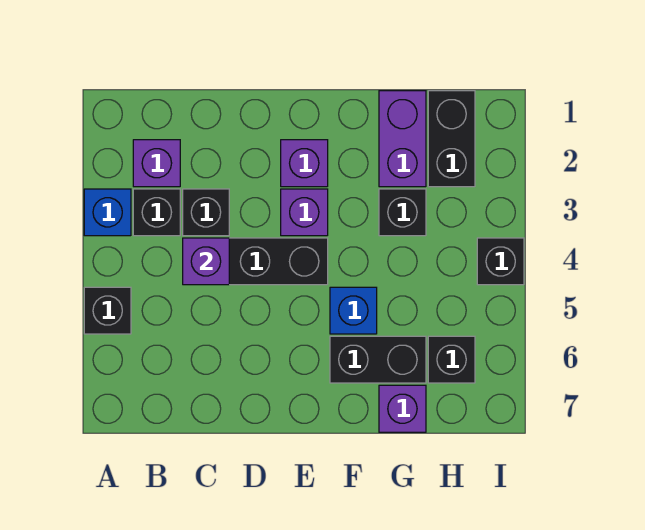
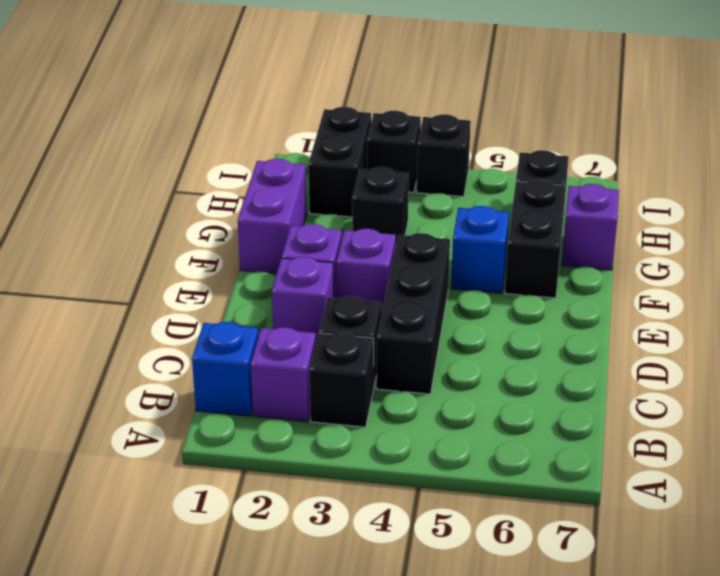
blue brick A3 level 1 -> blue brick B1 level 1
black brick A5 level 1 -> black brick I3 level 1
purple brick C4 level 2 -> purple brick D2 level 1
purple brick G1:G2 level 1 -> purple brick F1:G1 level 1
black brick H1:H2 level 1 -> black brick H2:I2 level 1

